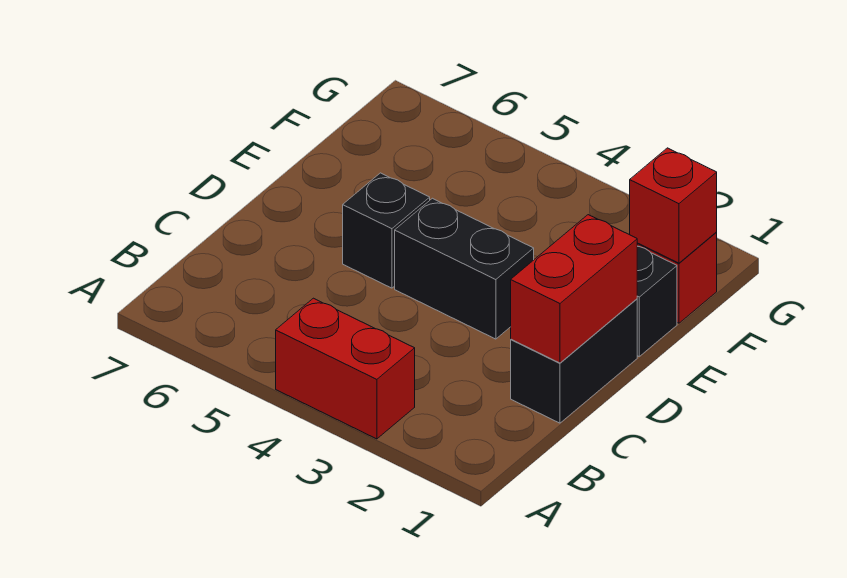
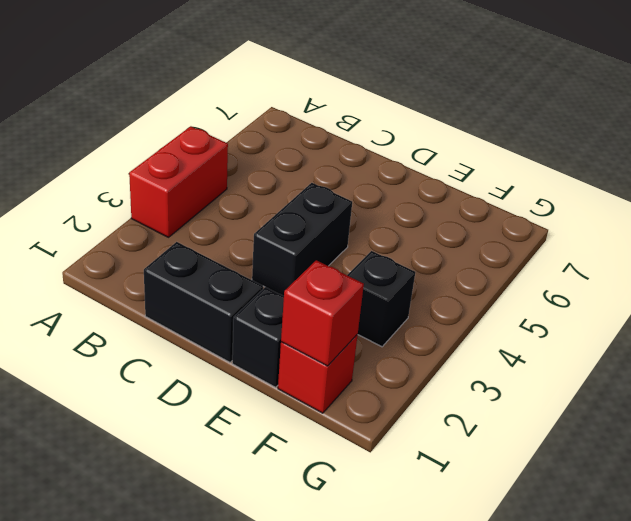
red brick C1:D1 level 2 -> none
black brick D5 level 1 -> black brick F3 level 1

